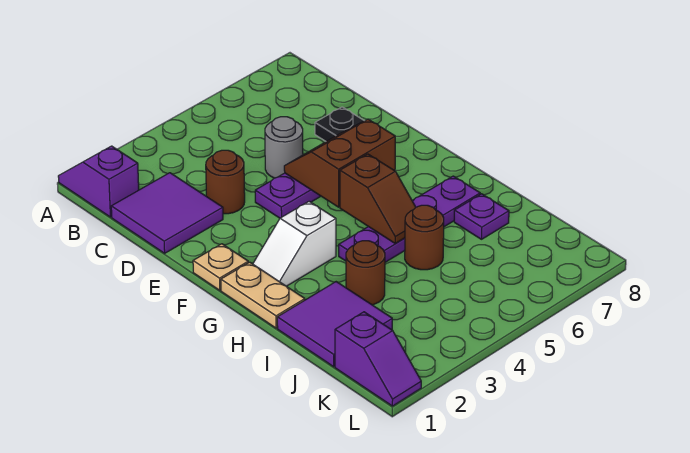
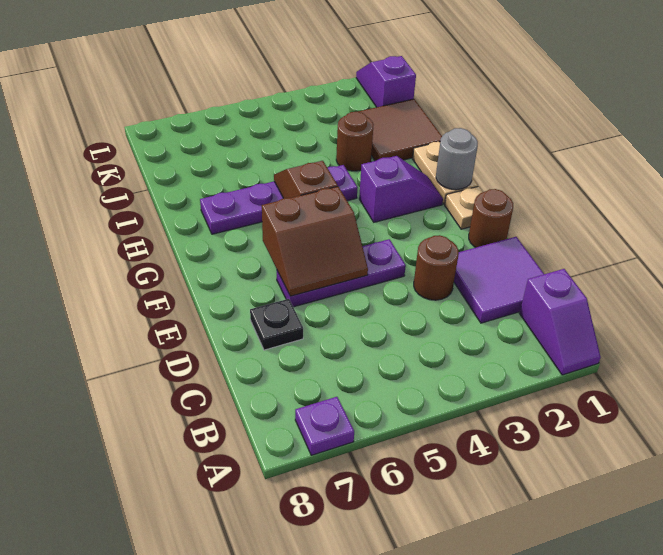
grey round brick D5 level 1 -> grey round brick G1 level 2
white slope G2:G3 level 1 top 3 -> purple slope G2:G3 level 1 top 3
purple tile I1:J2 level 1 -> brown tile I1:J2 level 1
brown round brick I5 level 1 -> brown round brick E1 level 1
purple plate I7 level 1 -> purple plate A7 level 1

